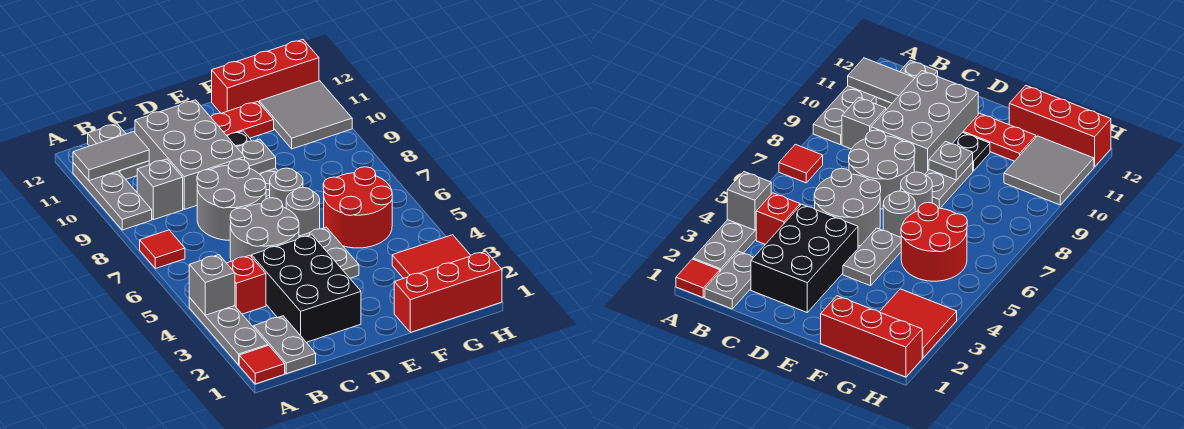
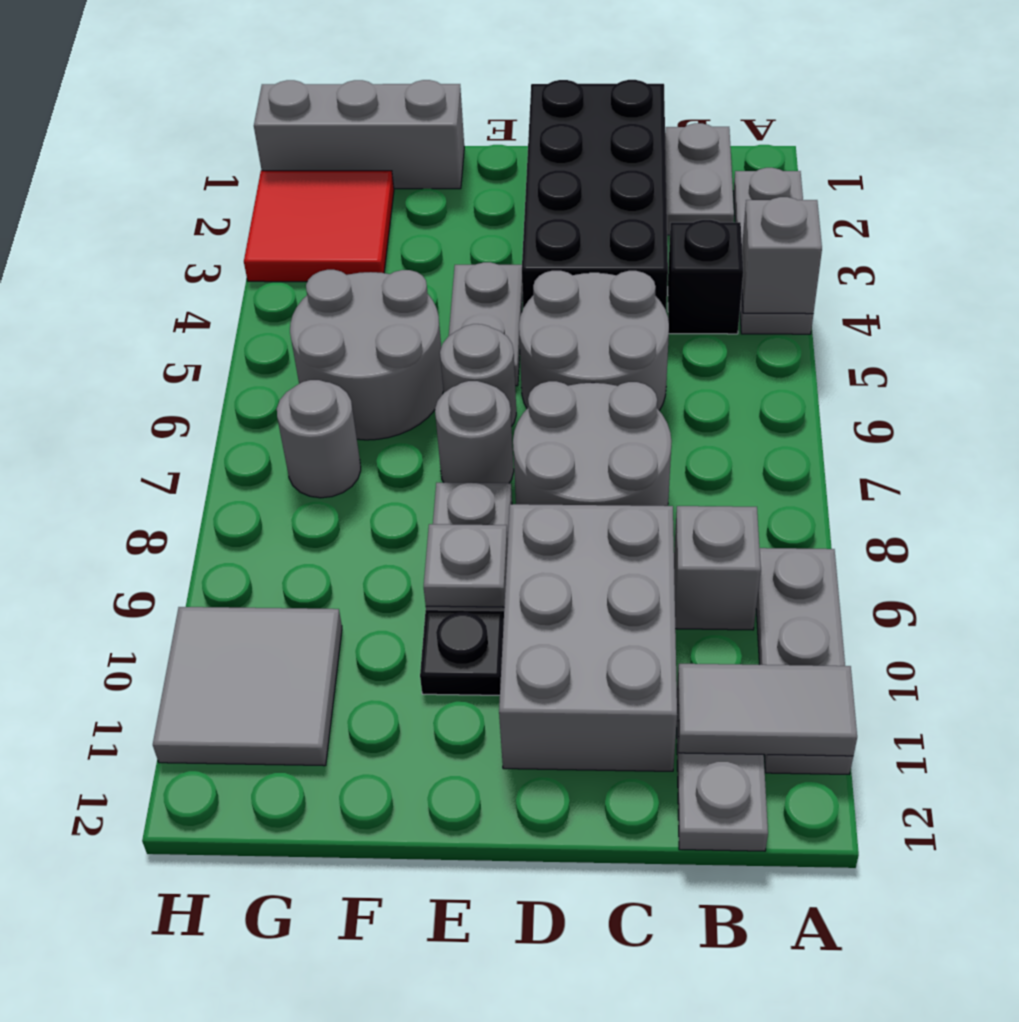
red tile A1 level 1 -> none
red tile A7 level 1 -> none
red brick B4 level 1 -> black brick B4 level 1
black brick C2:D4 level 1 -> black brick C1:D4 level 1
red plate E11:F11 level 1 -> none
red brick F1:H1 level 1 -> grey brick F1:H1 level 1
red round brick F5:G6 level 1 -> grey round brick F5:G6 level 1
red brick F12:H12 level 1 -> none
none -> grey round brick G7 level 1

